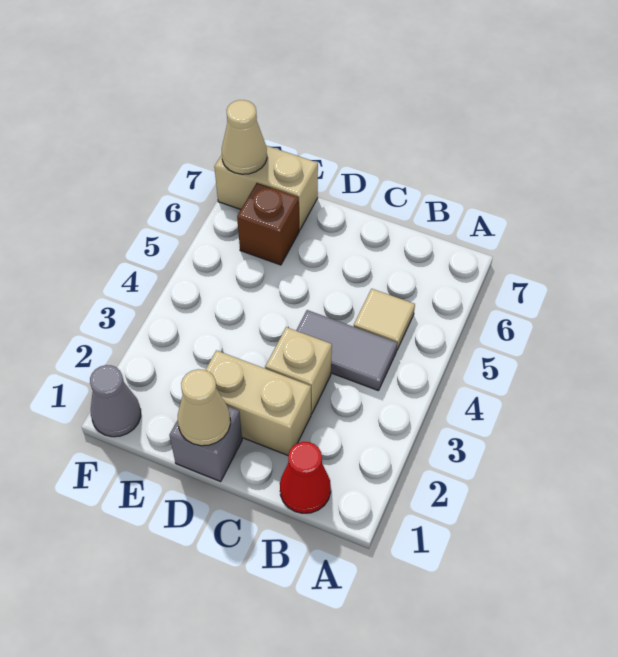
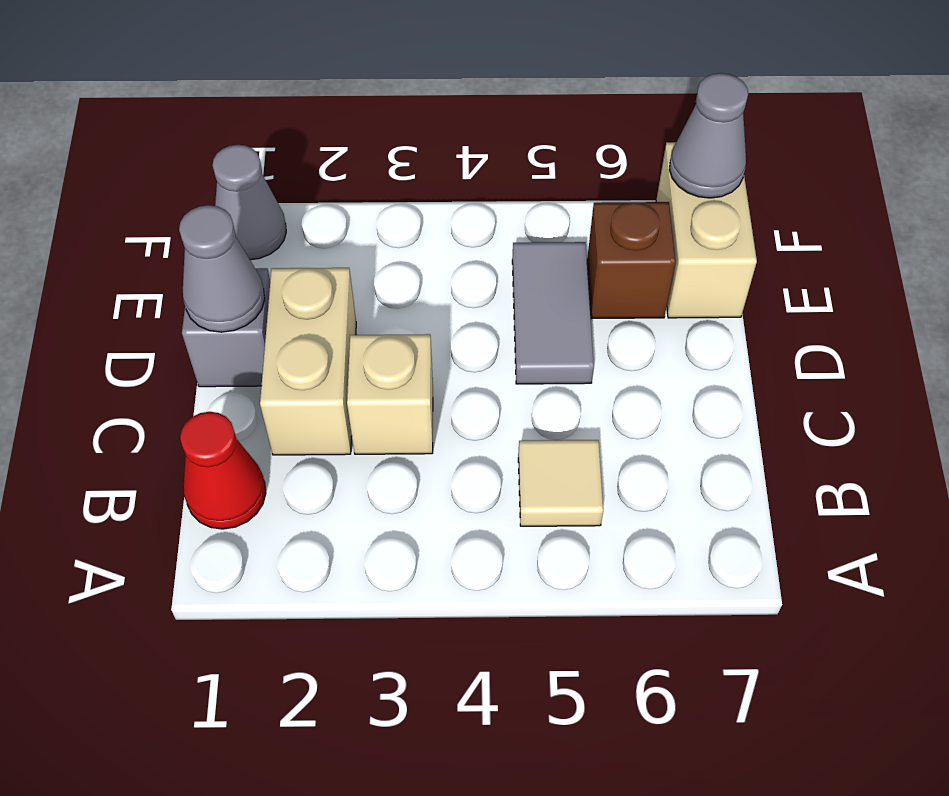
grey tile B4:C4 level 1 -> grey tile D5:E5 level 1
tan cone D1 level 2 -> grey cone D1 level 2
tan cone F7 level 2 -> grey cone F7 level 2

